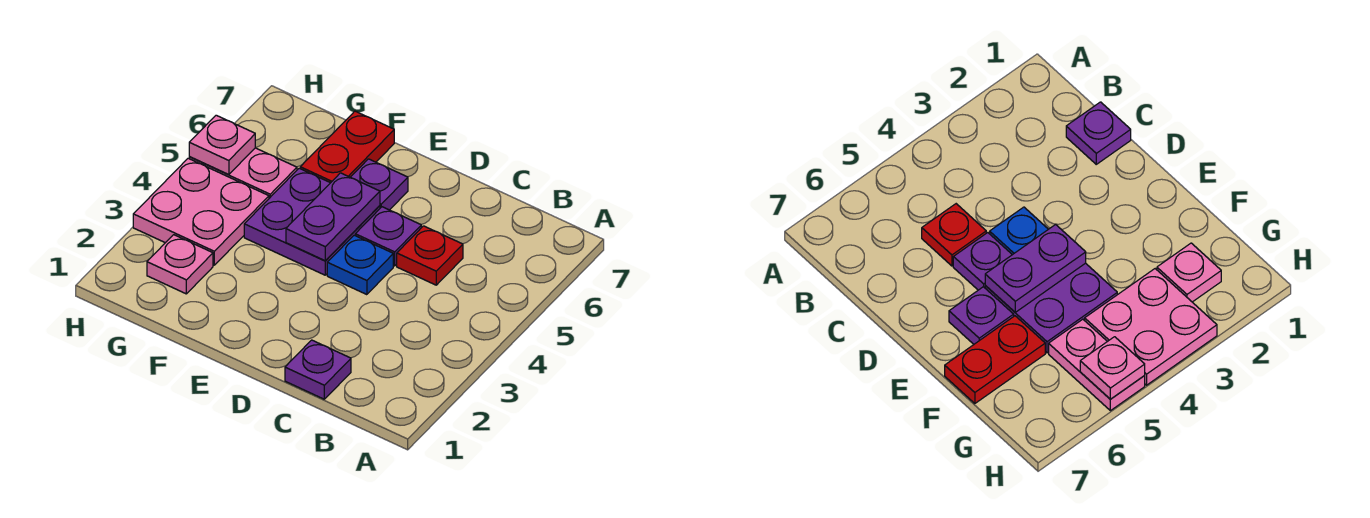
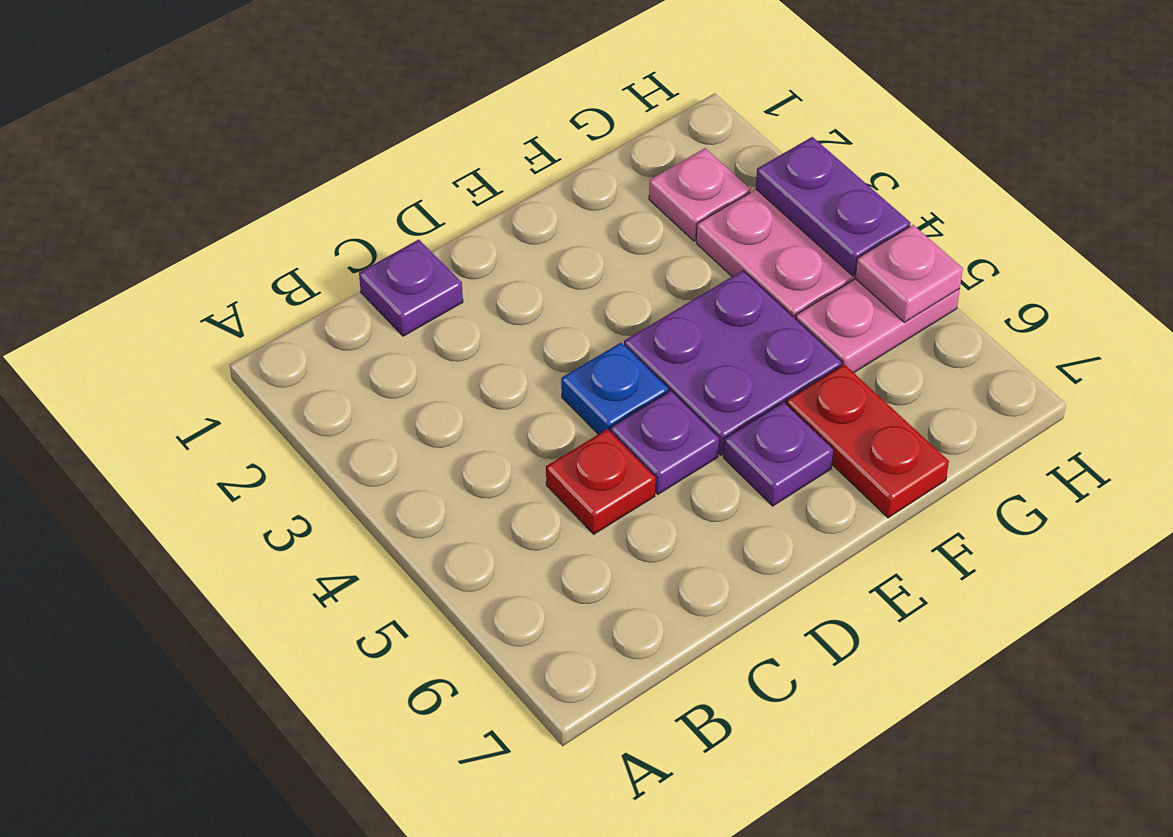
purple plate E4:E5 level 2 -> purple plate H3:H4 level 2

